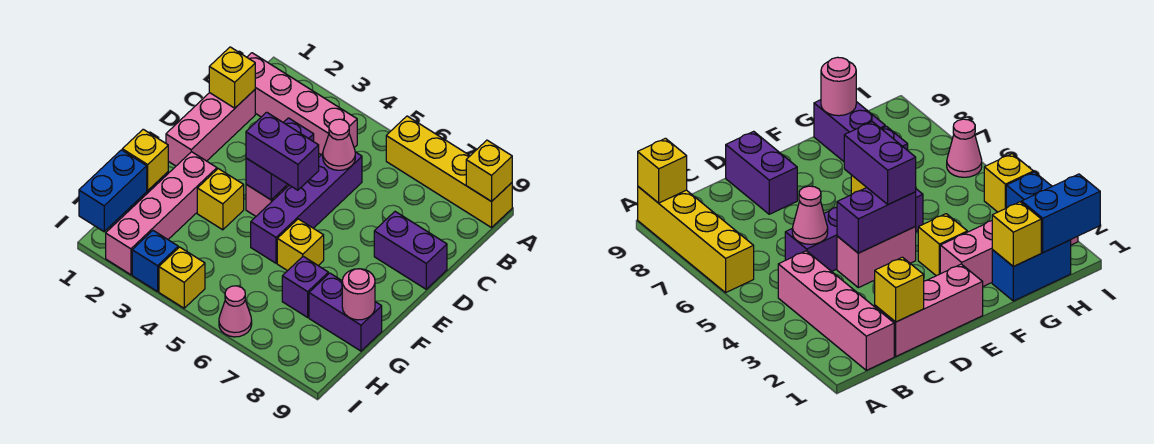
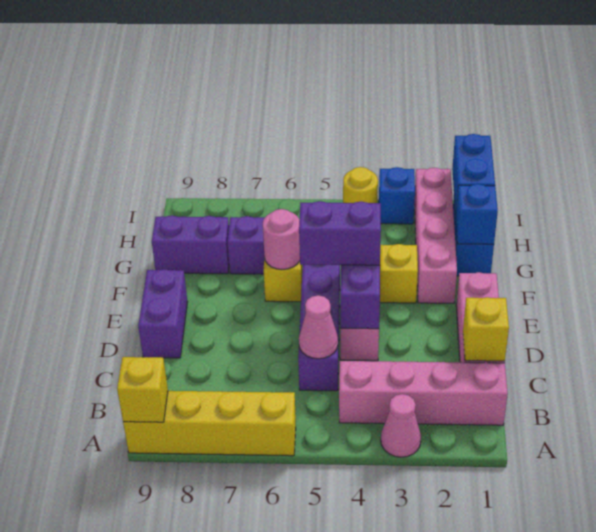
purple brick D8:D9 level 1 -> purple brick D9:E9 level 1
yellow brick G1 level 2 -> blue brick G1 level 2
pink round brick G9 level 2 -> pink round brick F6 level 2
yellow brick I4 level 1 -> yellow round brick I4 level 1
pink cone I6 level 1 -> pink cone A3 level 1

